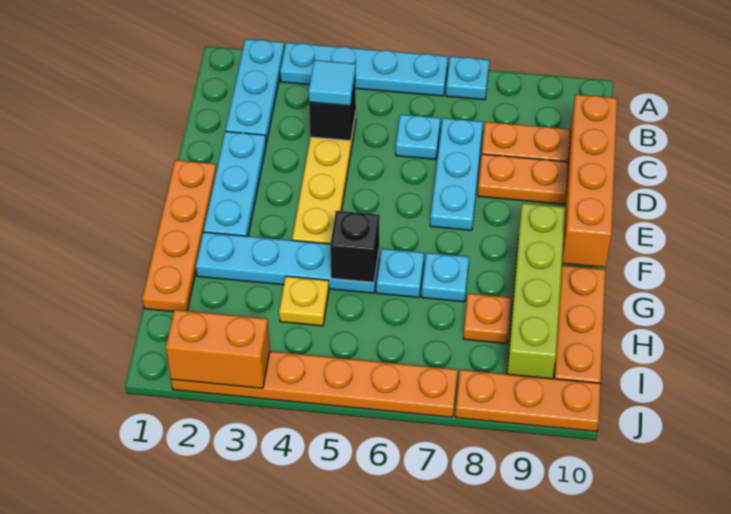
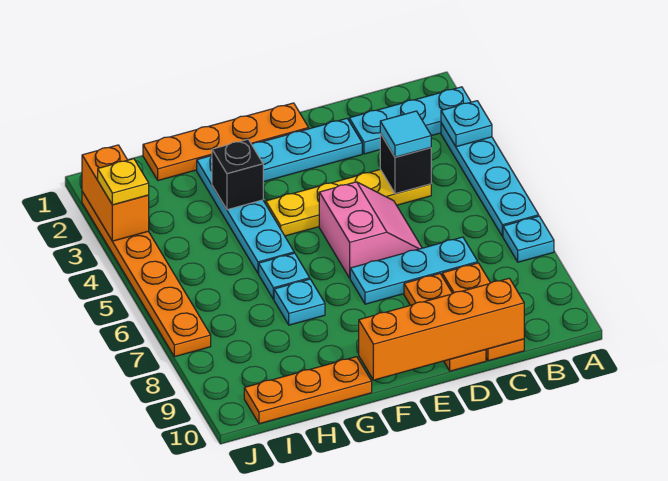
cyan plate C6 level 1 -> cyan plate A3 level 2
none -> pink slope D5:E6 level 1 top E
lime brick F9:I9 level 1 -> none
black brick G5 level 2 -> black brick G3 level 2
yellow plate H4 level 1 -> yellow plate J3 level 3
orange plate H8 level 1 -> none
orange plate J8:J10 level 1 -> none

